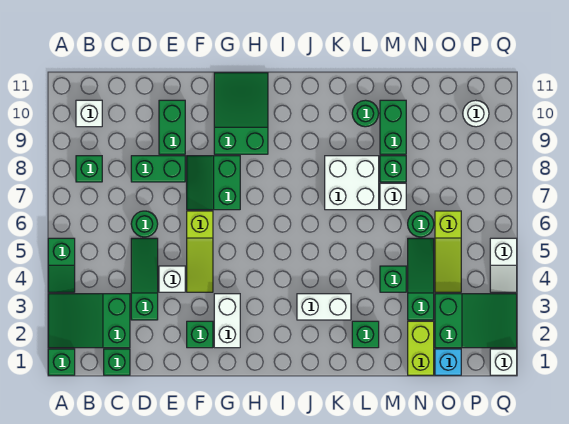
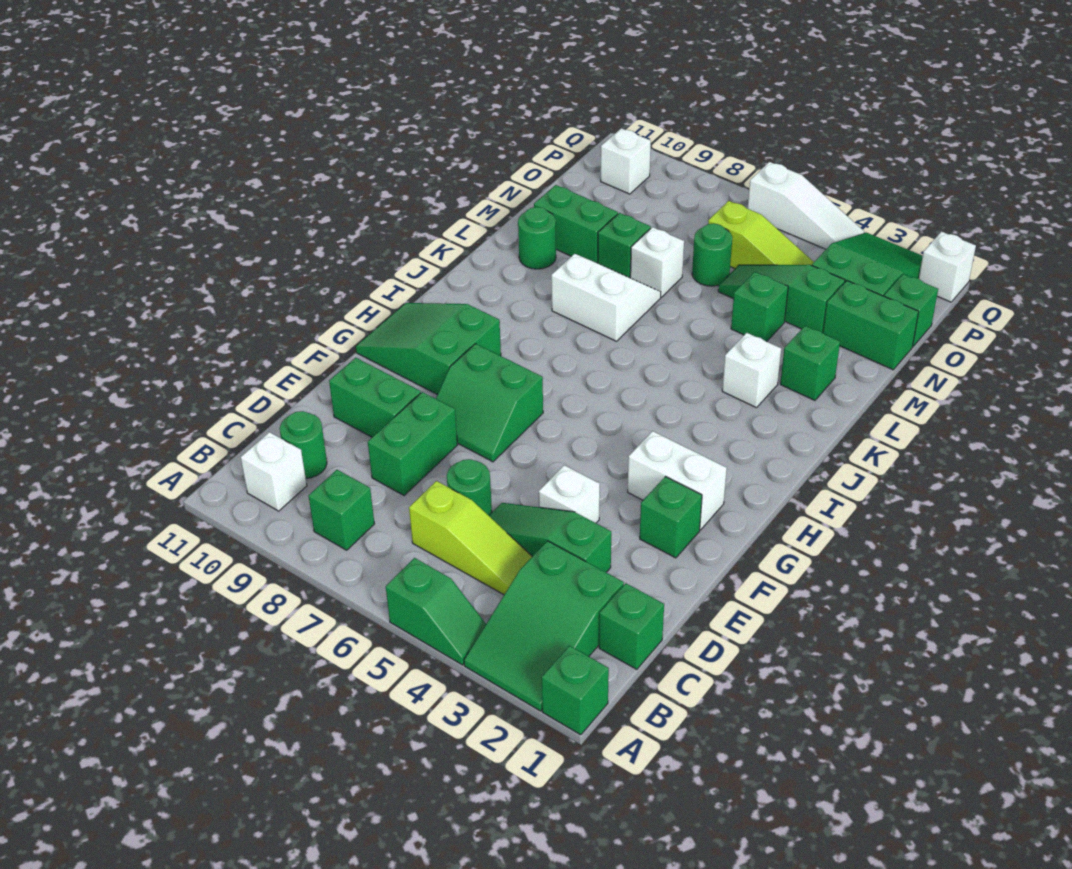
none -> green round brick C10 level 1
lime slope F4:F6 level 1 top 6 -> lime slope C4:C6 level 1 top 6
white brick J3:K3 level 1 -> white brick K3 level 1
white brick K7:L8 level 1 -> white slope K7:L8 level 1 top K
lime brick N1:N2 level 1 -> green brick N1:N2 level 1
cyan brick O1 level 1 -> green brick O1 level 1
white round brick P10 level 1 -> white brick P10 level 1
white slope Q4:Q5 level 1 top 5 -> white slope Q4:Q6 level 1 top 6

